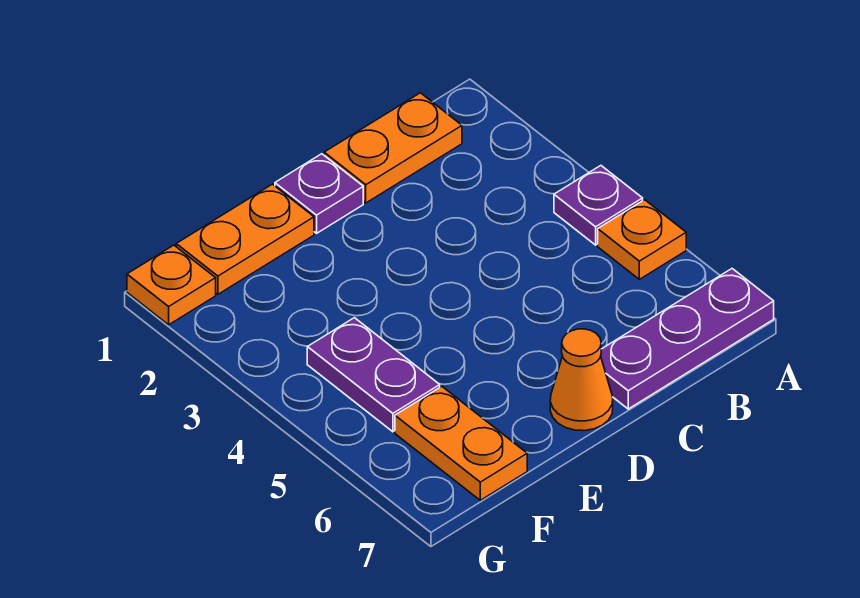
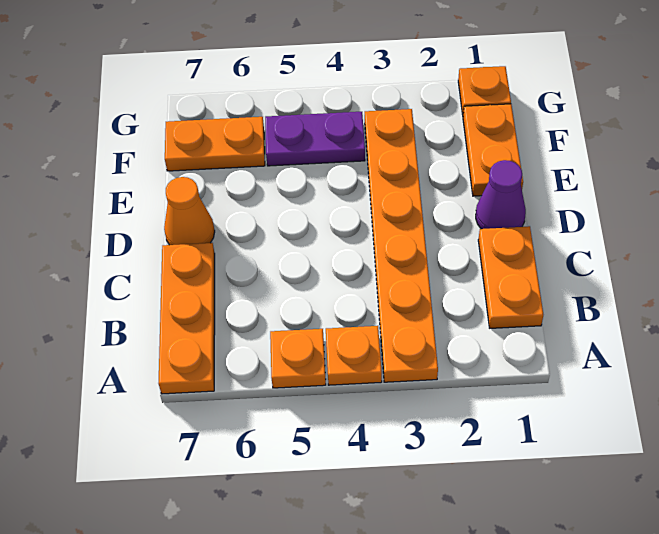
none -> orange plate A3:F3 level 1
purple plate A4 level 1 -> orange plate A4 level 1
purple plate A7:C7 level 1 -> orange plate A7:C7 level 1
purple plate D1 level 1 -> purple cone D1 level 1

